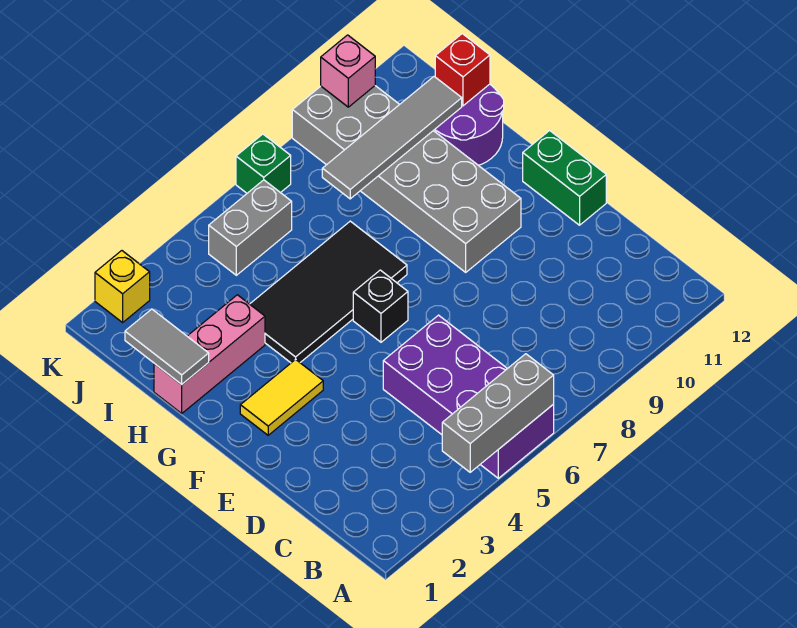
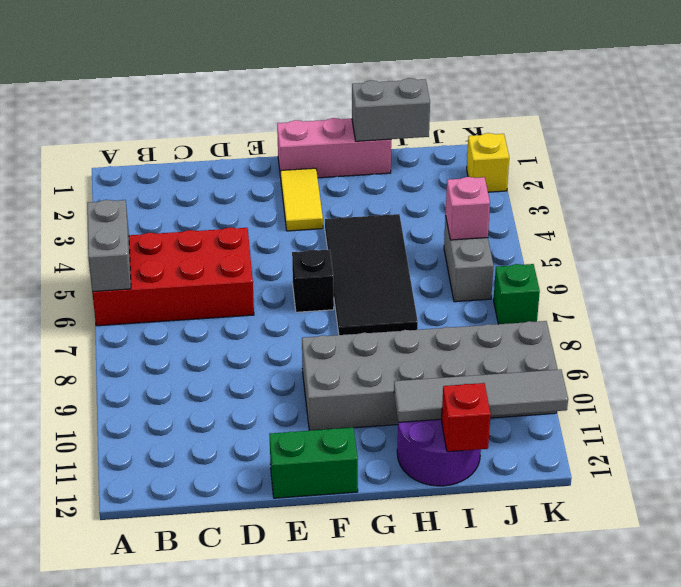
grey brick A4:A6 level 2 -> grey brick A5:A6 level 2
purple brick A5:D6 level 1 -> red brick A5:D6 level 1
pink brick H1:H3 level 1 -> pink brick F1:H1 level 1
grey tile H1:I1 level 2 -> grey brick H1:I1 level 2
grey tile I8:I11 level 2 -> grey tile H11:K11 level 2
pink brick K10 level 2 -> pink brick J5 level 2

